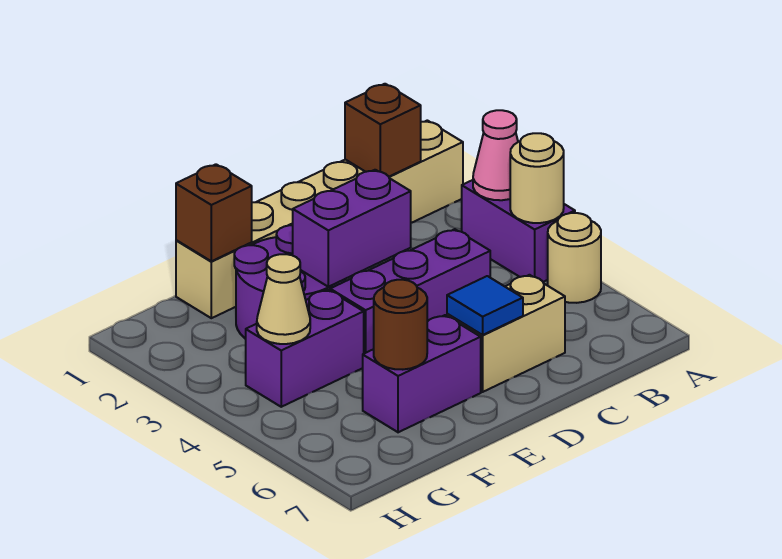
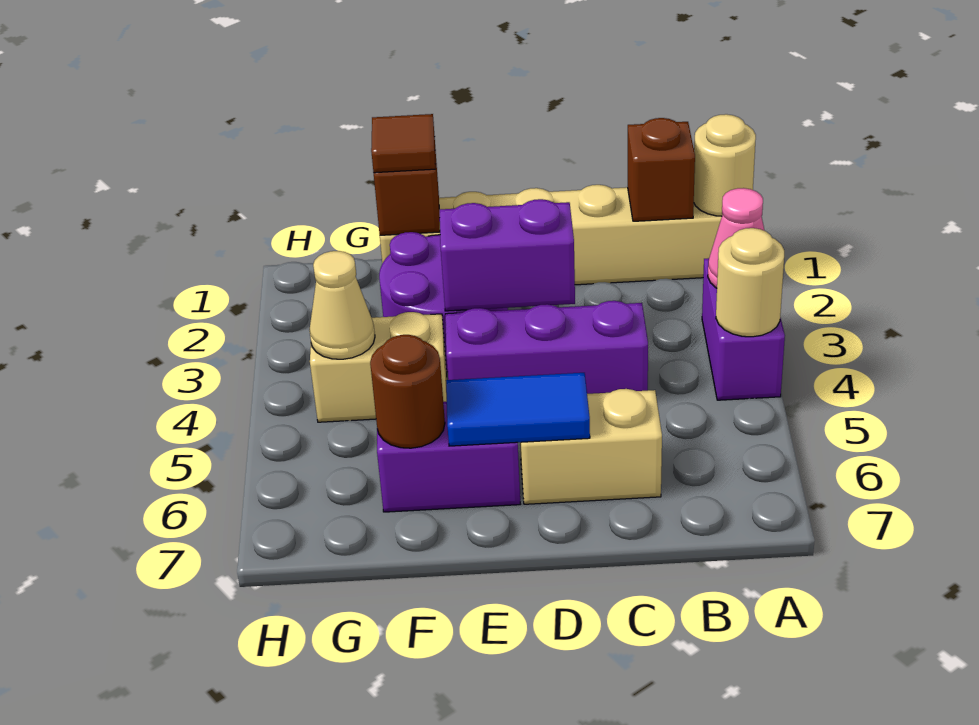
tan round brick A5 level 1 -> tan round brick A1 level 2
blue tile D6 level 2 -> blue tile D6:E6 level 2
none -> brown tile F1 level 3
purple brick F4:G4 level 1 -> tan brick F4:G4 level 1

